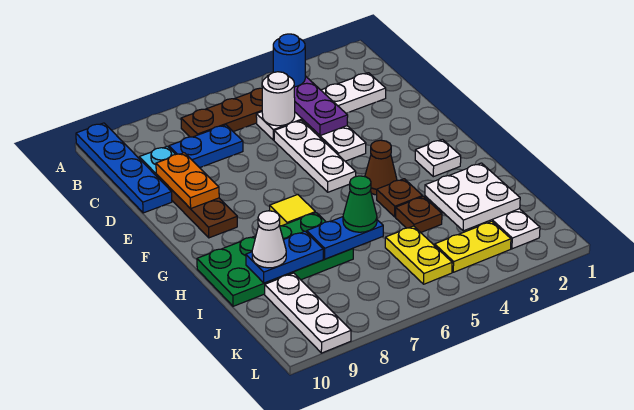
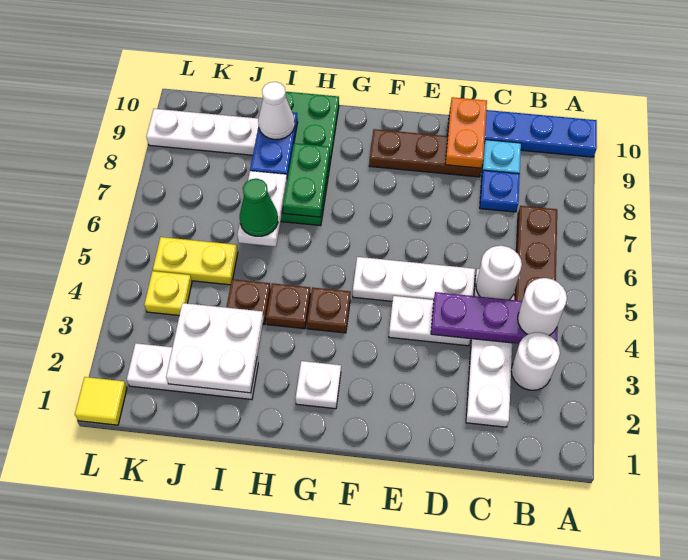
none -> white round brick B3 level 1
blue round brick B4 level 3 -> white round brick B4 level 3
blue plate C7:C8 level 1 -> blue plate C8 level 1
orange plate D9:E9 level 2 -> orange plate D9:D10 level 2
brown cone G4 level 1 -> brown plate G4 level 1
yellow tile G7 level 1 -> yellow tile L1 level 1
none -> green plate H7:H8 level 2
blue plate I6:I7 level 2 -> white plate I6:I7 level 2
yellow plate K3:K4 level 1 -> yellow plate K4 level 1

